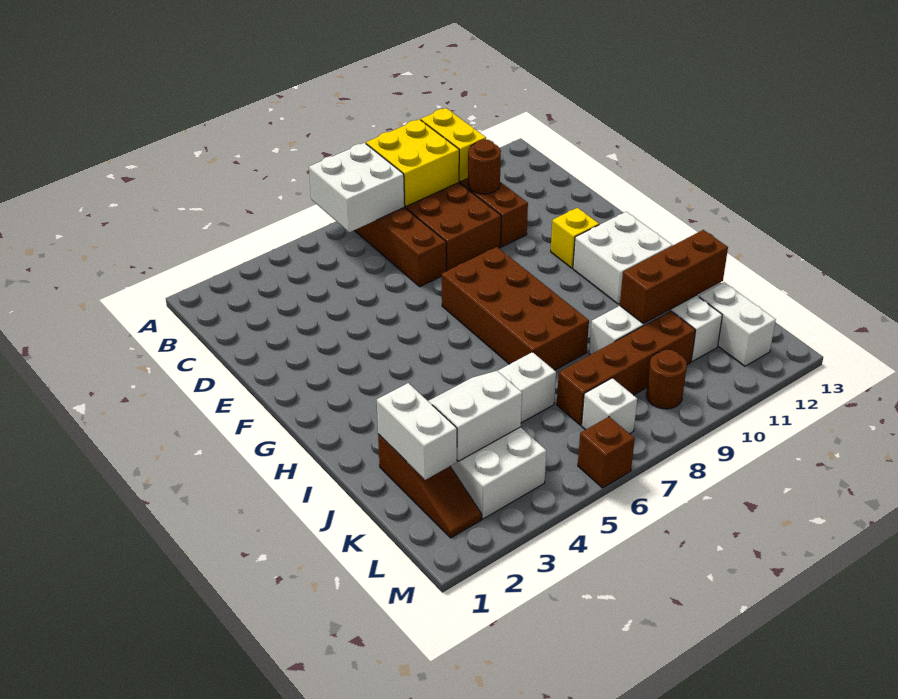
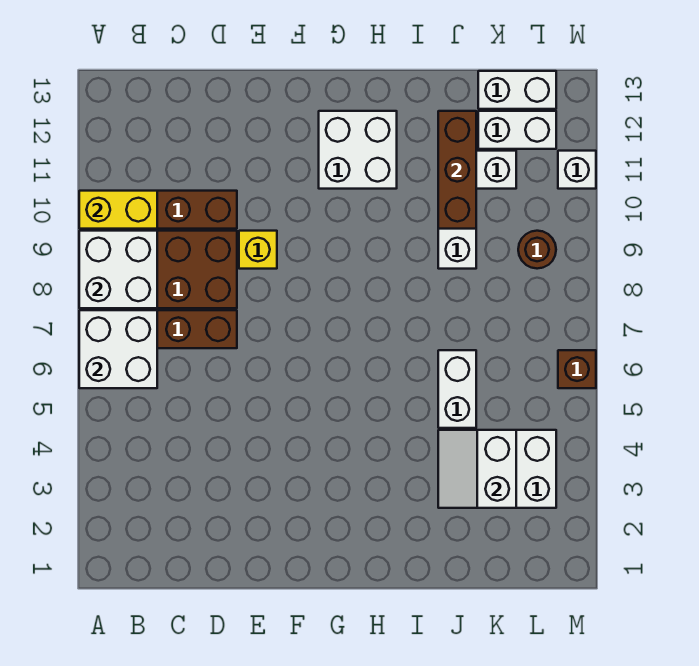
yellow brick A8:B9 level 2 -> white brick A8:B9 level 2
brown round brick C10 level 2 -> none
brown brick F7:I8 level 1 -> none
yellow brick F11 level 1 -> yellow brick E9 level 1
brown slope J2:L2 level 1 top J -> none
white brick J2:K2 level 2 -> white brick K13:L13 level 1
brown brick K7:K10 level 1 -> none
white brick L7 level 1 -> white brick M11 level 1

